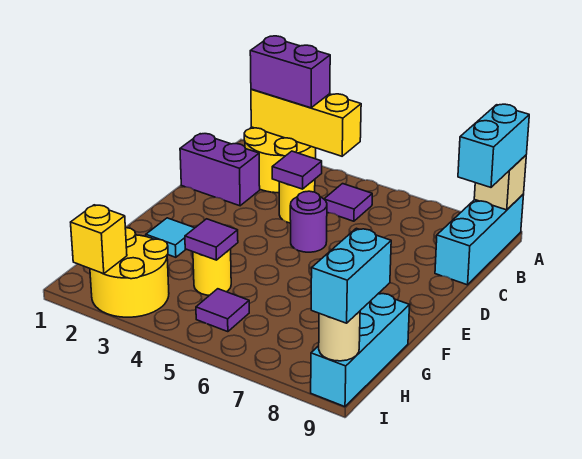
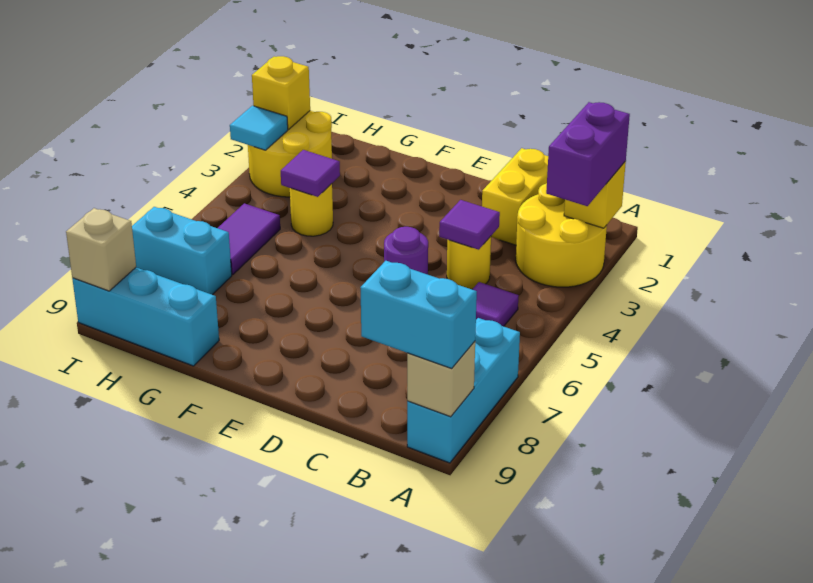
yellow brick A2:A4 level 2 -> yellow brick A2 level 2
cyan brick A9:C9 level 1 -> cyan brick A7:A9 level 1
purple brick C1:C2 level 1 -> yellow brick C1:C2 level 1
cyan tile F2 level 1 -> cyan tile I3 level 2
purple tile H5 level 1 -> purple tile H5:H6 level 1
cyan brick H9:I9 level 3 -> cyan brick H7:I7 level 1
tan round brick I9 level 2 -> tan brick I9 level 2

